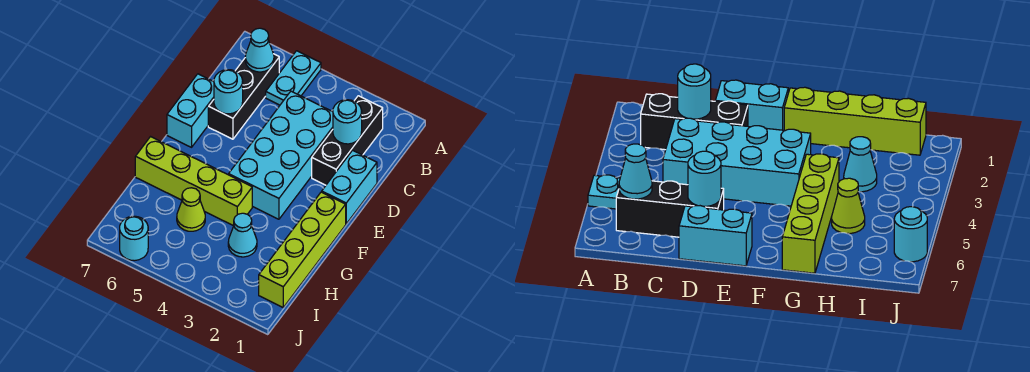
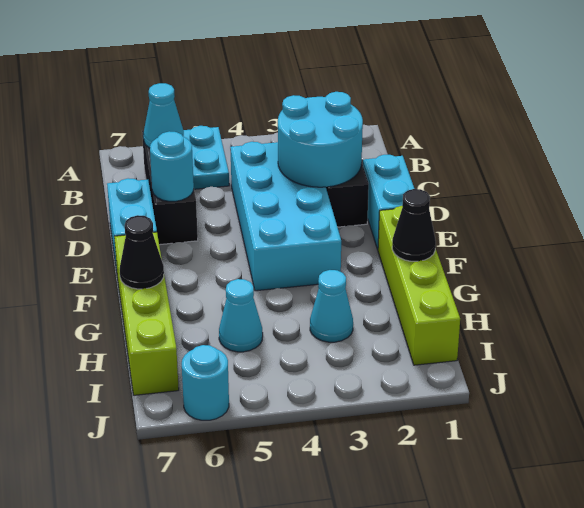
cyan round brick C2 level 2 -> cyan round brick C2:D3 level 2
none -> black cone G1 level 2
lime brick G4:G7 level 1 -> lime brick F7:I7 level 1
none -> black cone G7 level 2
lime cone H5 level 1 -> cyan cone H5 level 1

